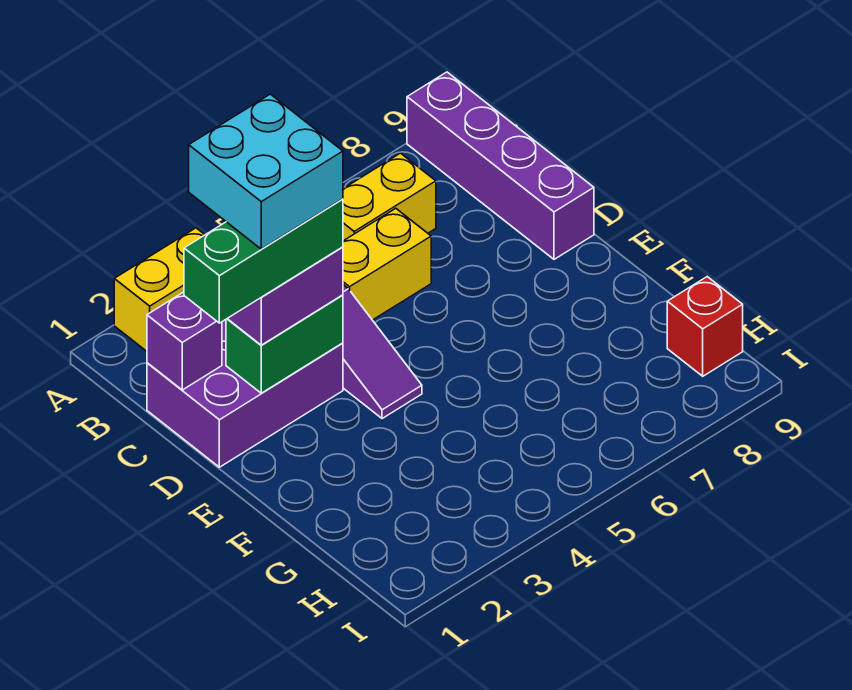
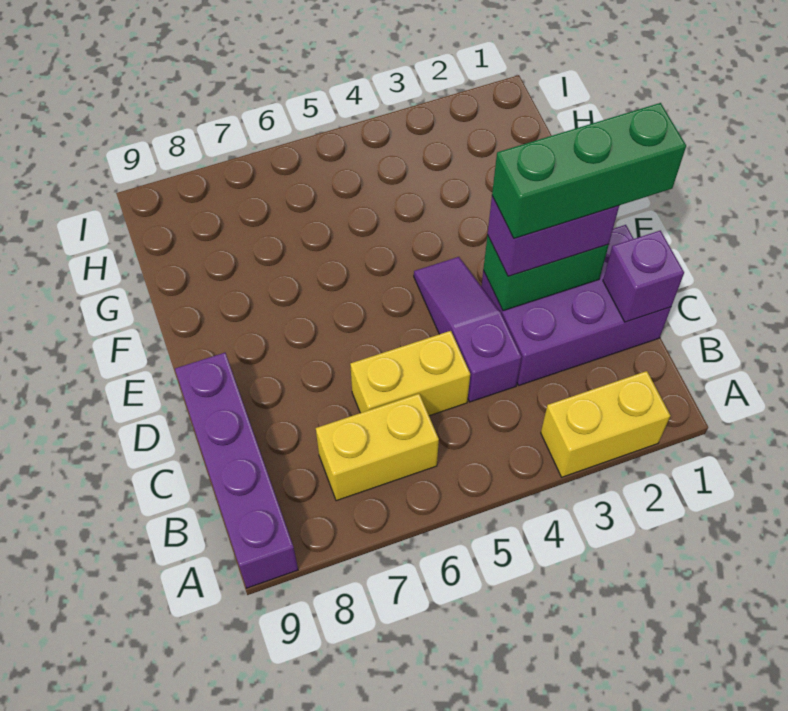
cyan brick C2:D3 level 5 -> none
red brick H9 level 1 -> none

